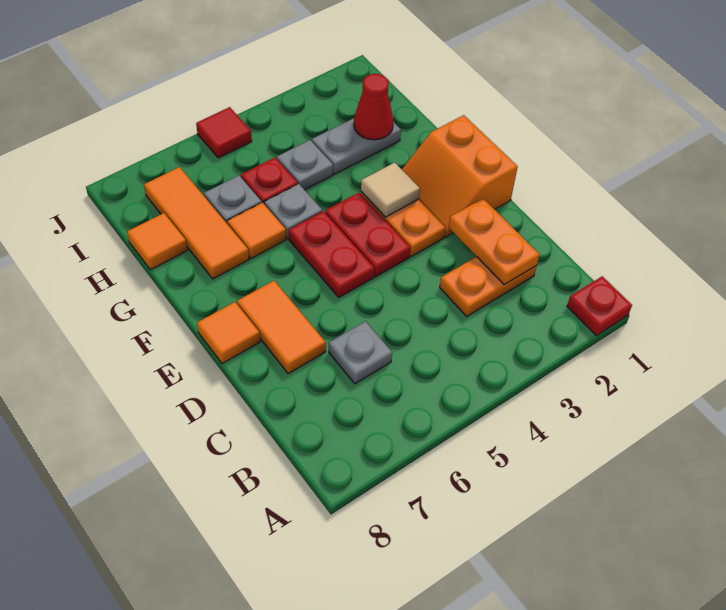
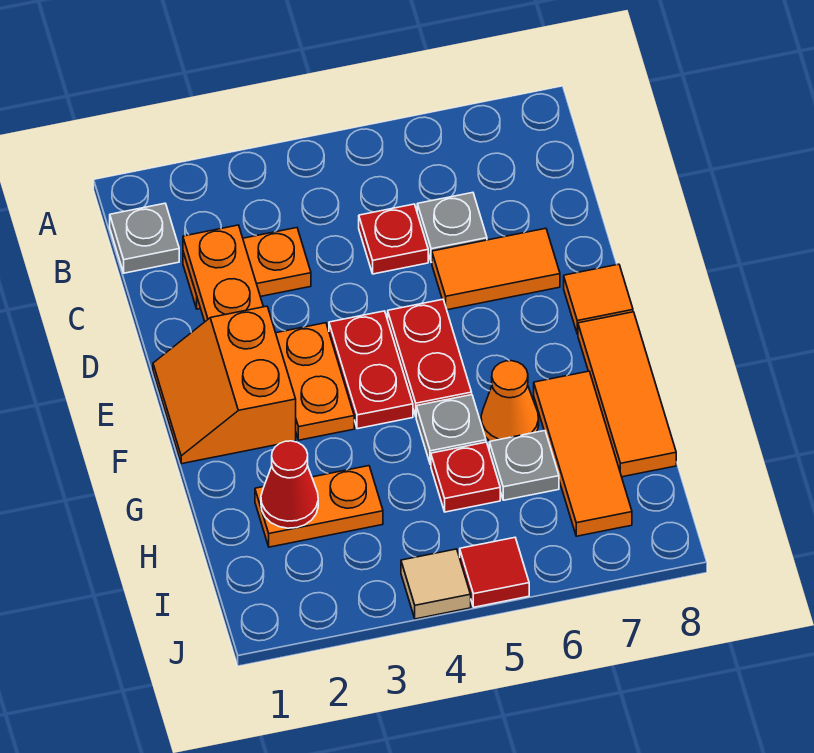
red plate A1 level 1 -> red plate C5 level 1
orange tile D7:E7 level 1 -> orange tile D6:D7 level 1
orange slope E1:F2 level 1 top 1 -> orange slope E1:F2 level 1 top 2
tan tile F3 level 2 -> tan tile J4 level 1
orange tile G6 level 1 -> orange cone G6 level 1
grey plate H2:H3 level 1 -> orange plate H2:H3 level 1
grey plate H4 level 1 -> grey plate B1 level 1
orange tile H8 level 1 -> orange tile F8:H8 level 1

